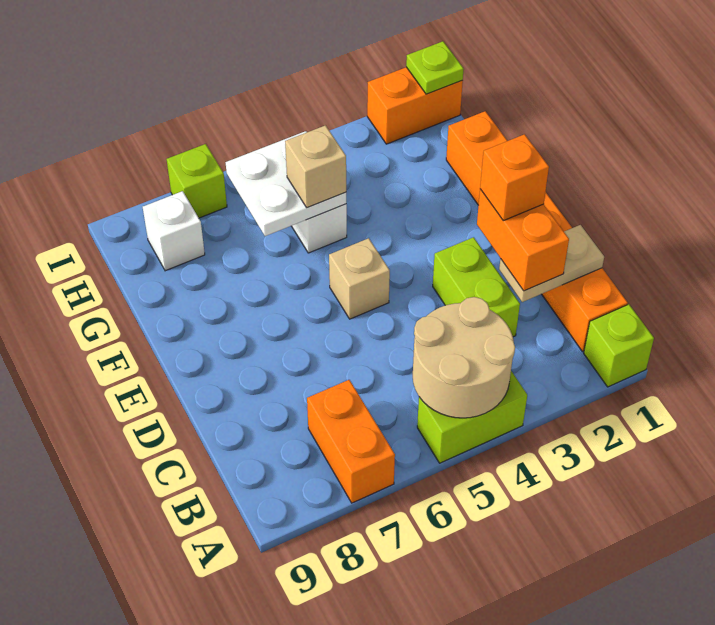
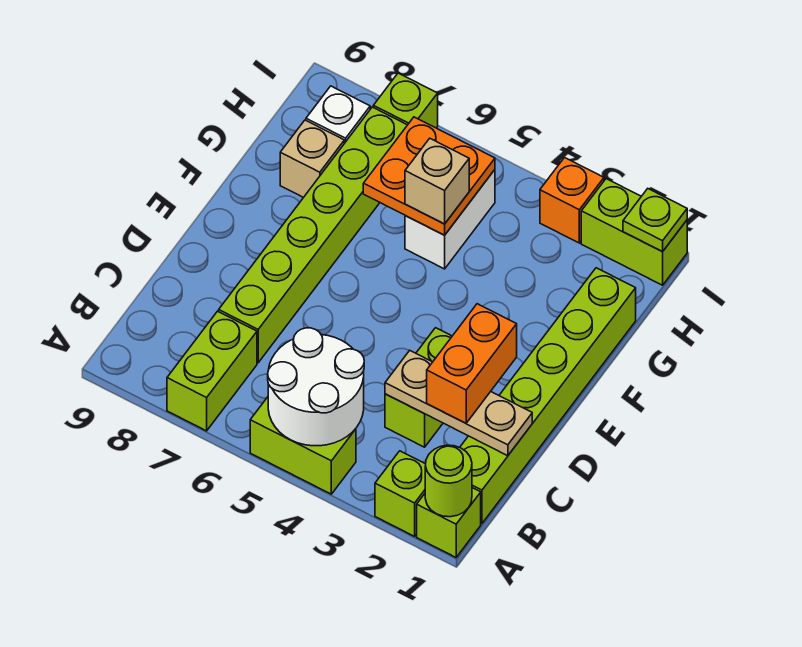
none -> lime round brick A1 level 2
none -> lime brick A2 level 1
tan round brick A4:B5 level 2 -> white round brick A4:B5 level 2
orange brick A7:B7 level 1 -> lime brick A7:B7 level 1
orange brick B1:G1 level 1 -> lime brick B1:G1 level 1
tan plate C1:C2 level 2 -> tan plate C1:C3 level 2
none -> lime brick C7:H7 level 1
orange brick D2 level 4 -> orange brick I3 level 1
tan brick E5 level 1 -> tan brick G8 level 1
white plate G5:H6 level 2 -> orange plate G5:H6 level 2
orange brick I1:I2 level 1 -> lime brick I1:I2 level 1

